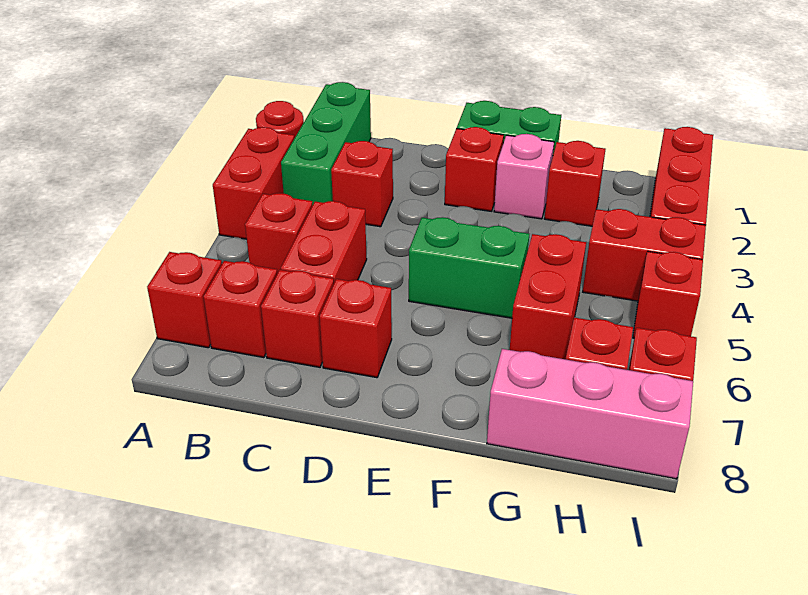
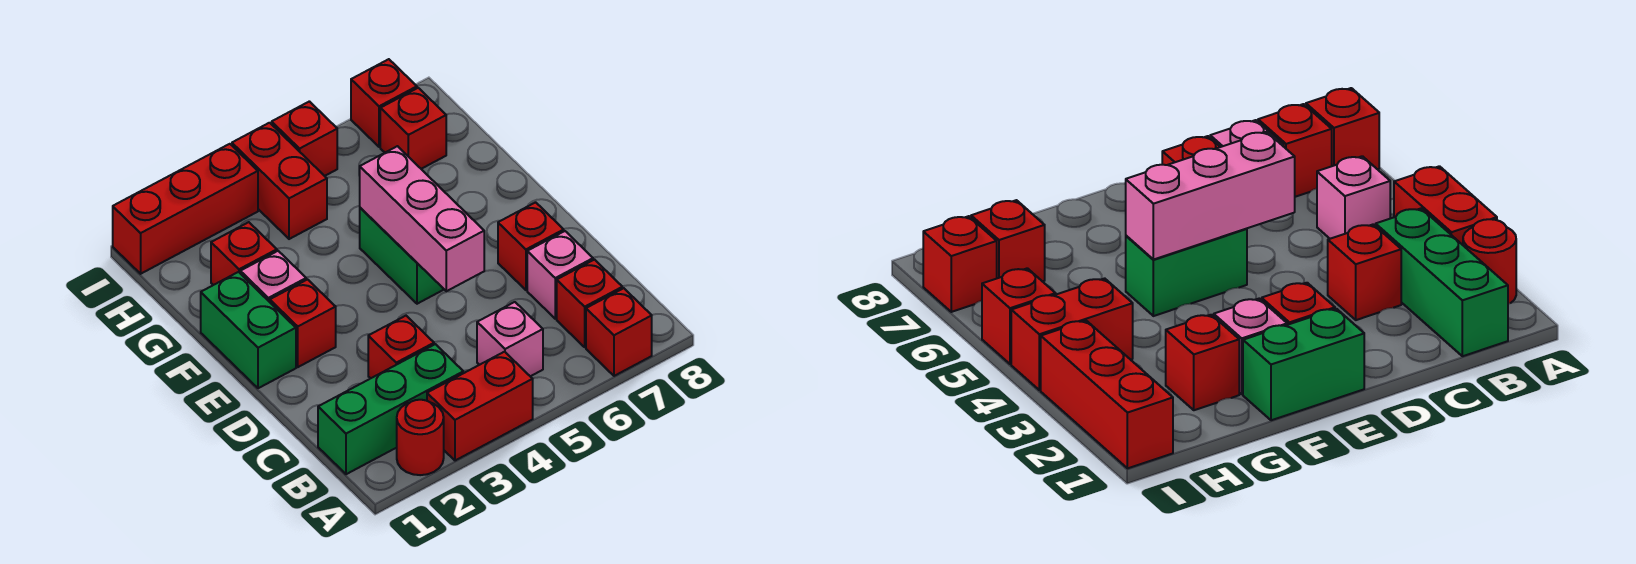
red brick B5 level 1 -> pink brick B5 level 1
red brick C5:C6 level 1 -> none
red brick C7 level 1 -> pink brick C7 level 1
red brick G5:G6 level 1 -> none
pink brick G8:I8 level 1 -> pink brick D5:F5 level 2

